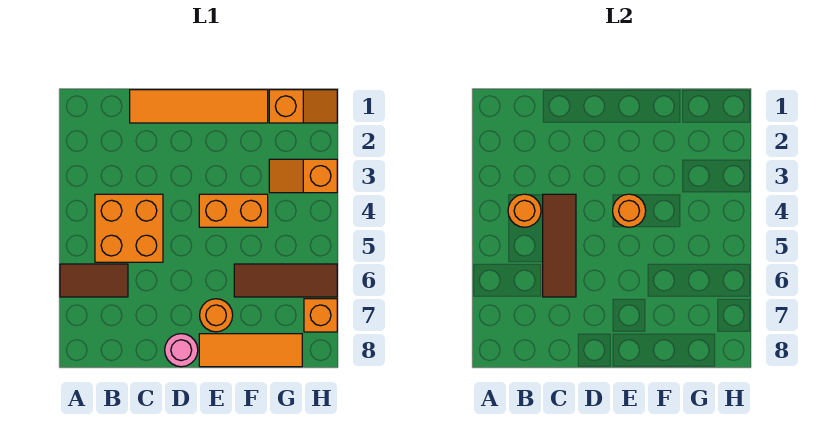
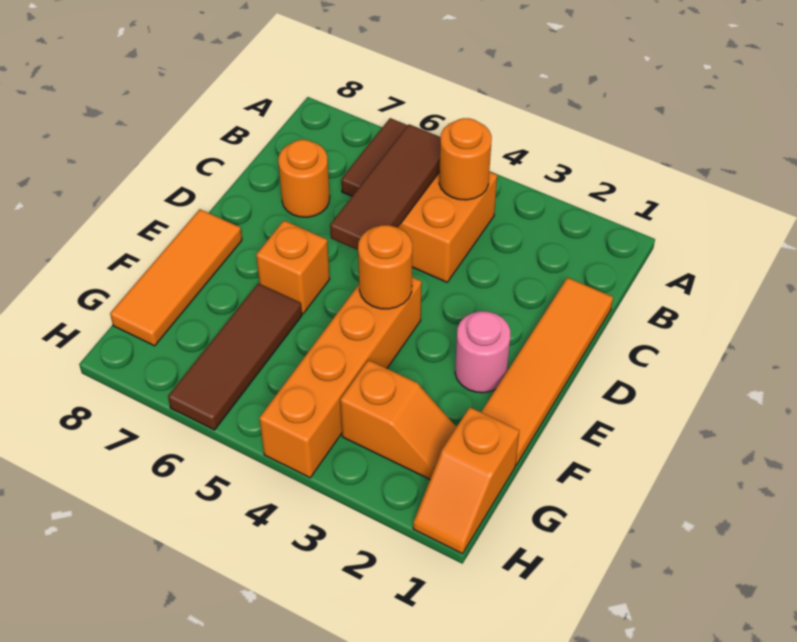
brown tile C4:C6 level 2 -> brown tile B5:D5 level 2
pink round brick D8 level 1 -> pink round brick E2 level 1
orange brick E4:F4 level 1 -> orange brick E4:H4 level 1
orange round brick E7 level 1 -> orange round brick C7 level 1
orange slope G3:H3 level 1 top H -> orange slope G2:G3 level 1 top 3
orange brick H7 level 1 -> orange brick E6 level 1

